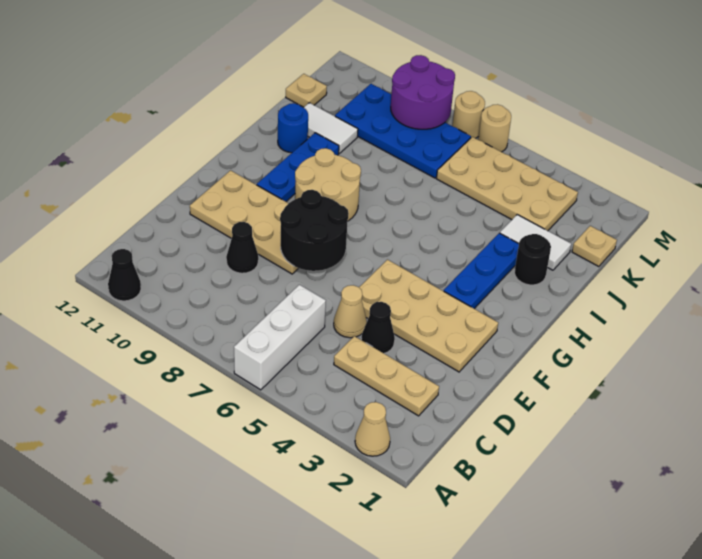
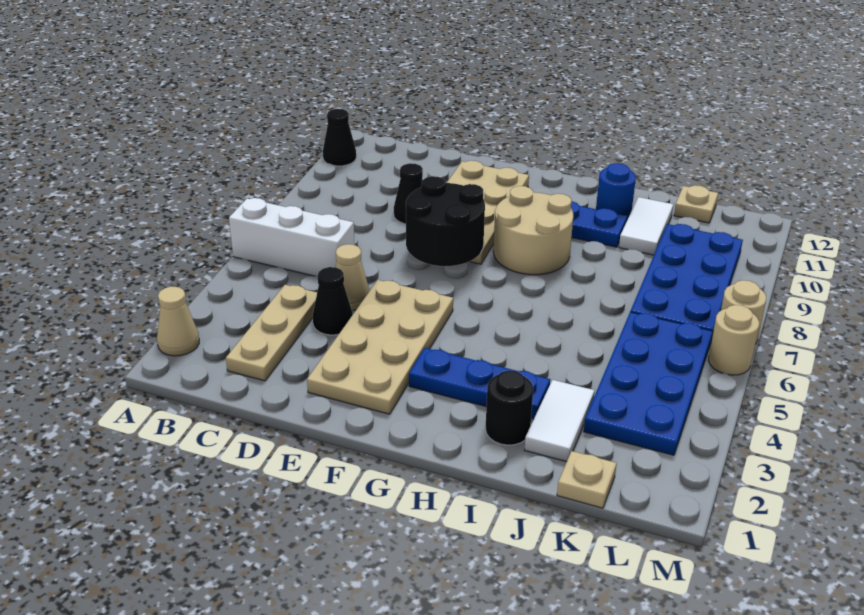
tan plate K3:L6 level 1 -> blue plate K3:L6 level 1
purple round brick L8:M9 level 2 -> none

